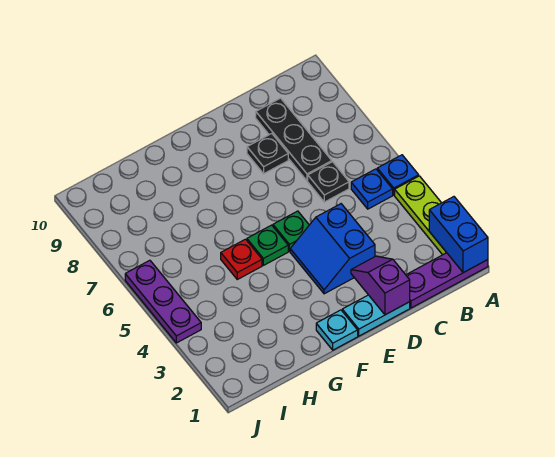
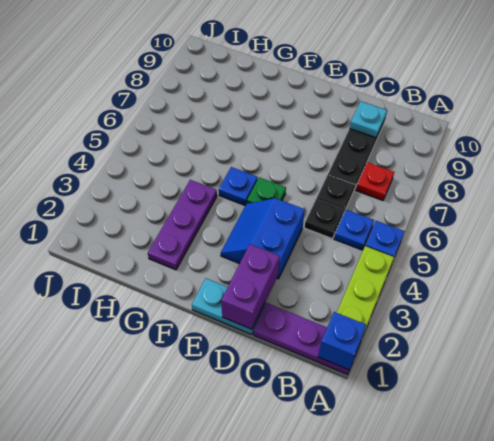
blue brick A1:A2 level 2 -> blue brick A1 level 2
purple slope D1:D2 level 2 top 1 -> purple brick D1:D2 level 2
black plate D8 level 1 -> black plate C5 level 1
cyan plate F1 level 1 -> cyan plate C9 level 2
green plate F5 level 1 -> blue plate F5 level 1
red plate G5 level 1 -> red plate B7 level 1
purple plate J4:J6 level 1 -> purple plate G2:G4 level 1

